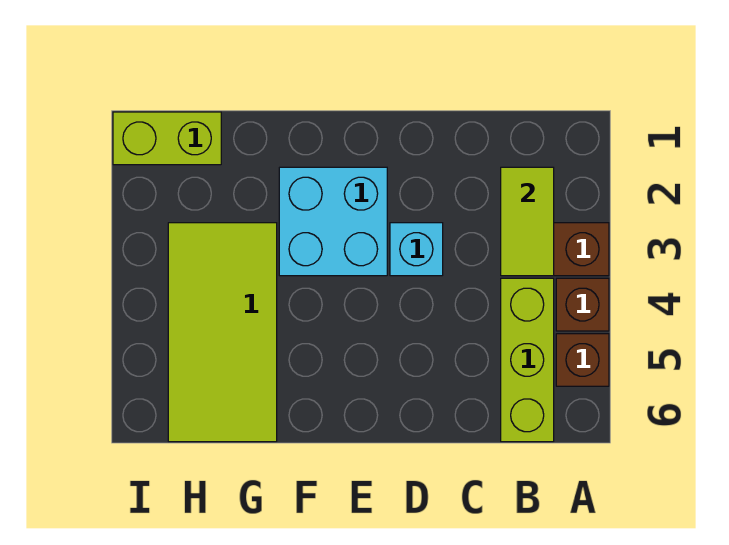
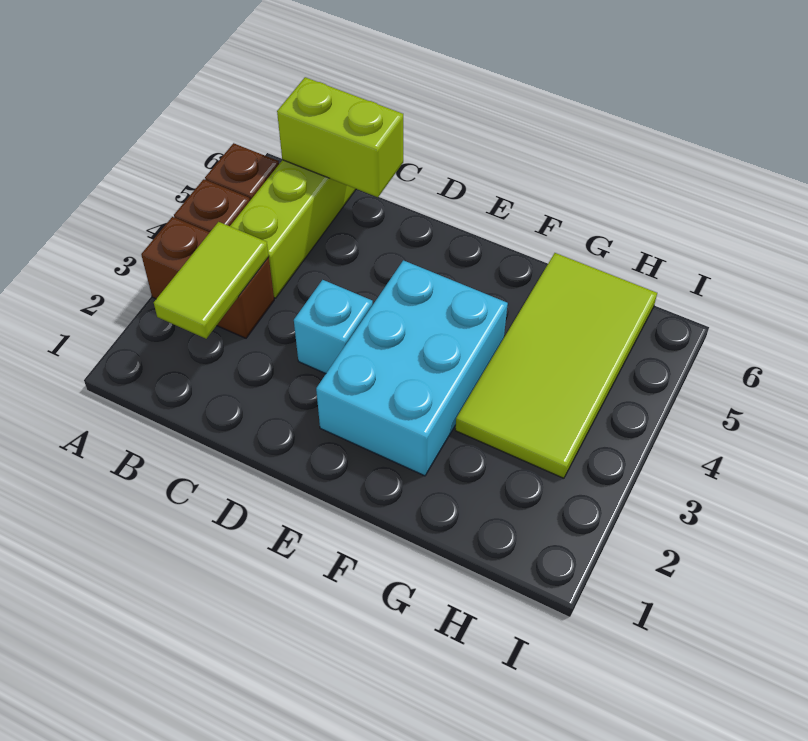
cyan brick E2:F3 level 1 -> cyan brick E2:F4 level 1
lime brick H1:I1 level 1 -> lime brick B6:C6 level 2

